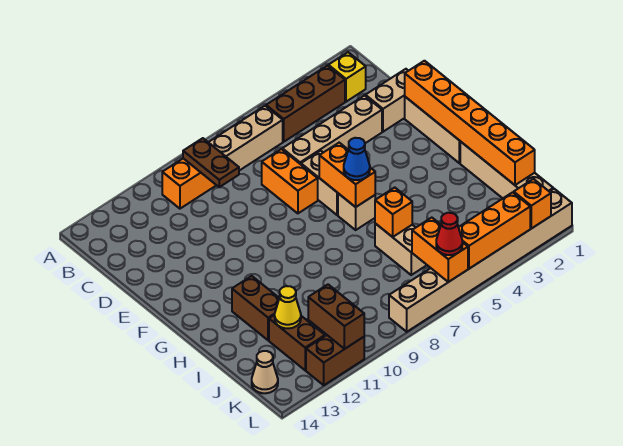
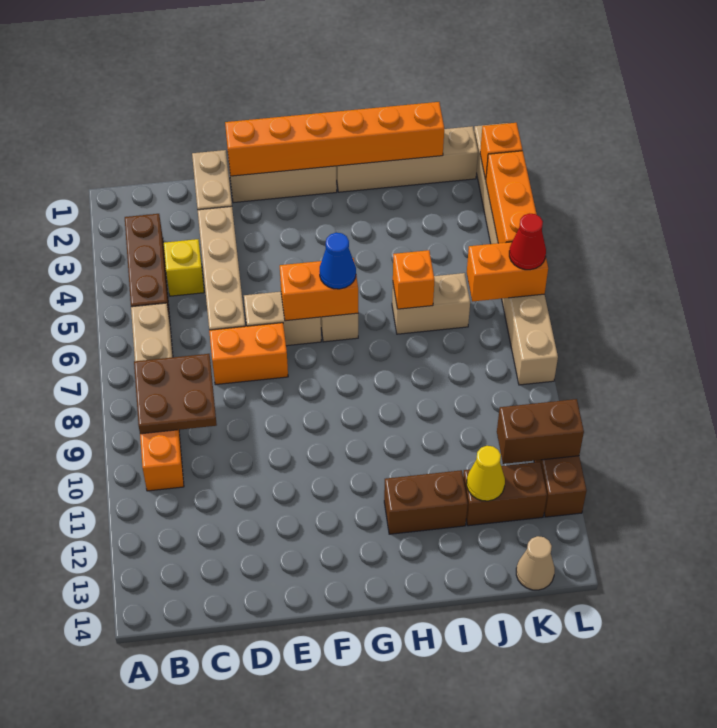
yellow brick B2 level 1 -> yellow brick C4 level 1
brown plate B9:C9 level 2 -> brown plate B8:C9 level 2

